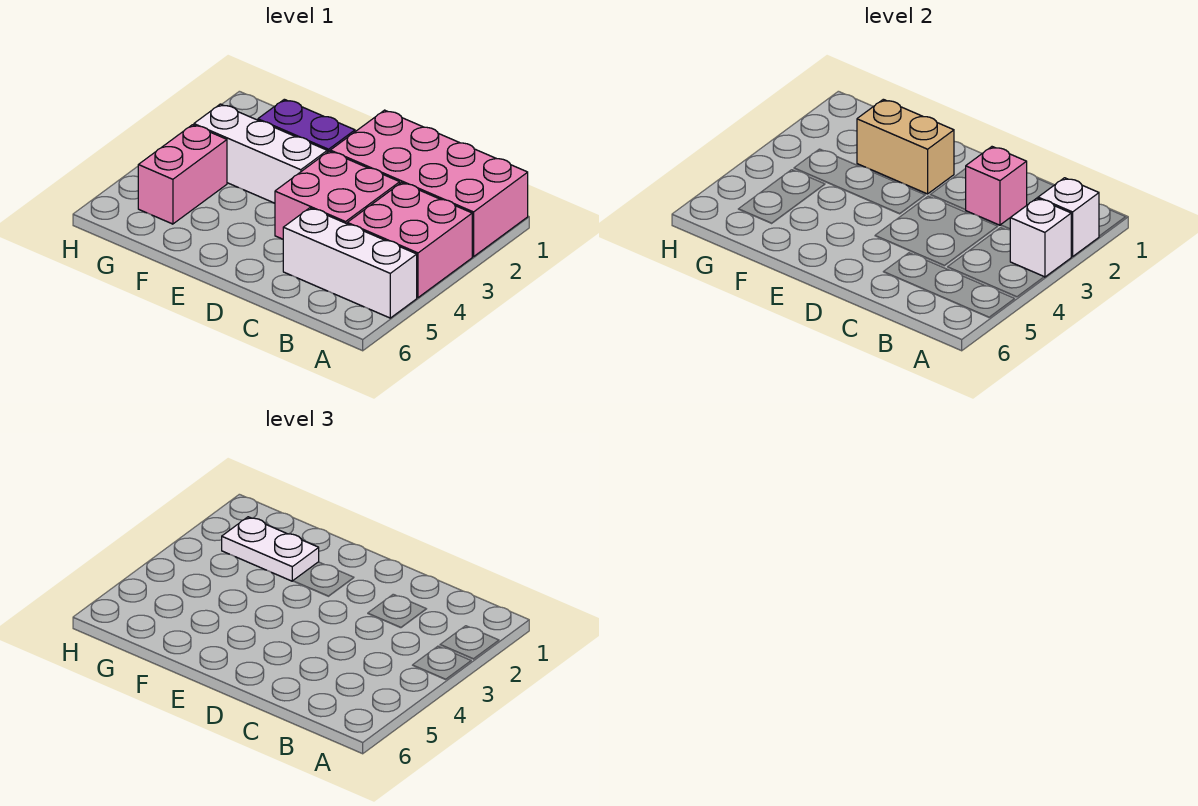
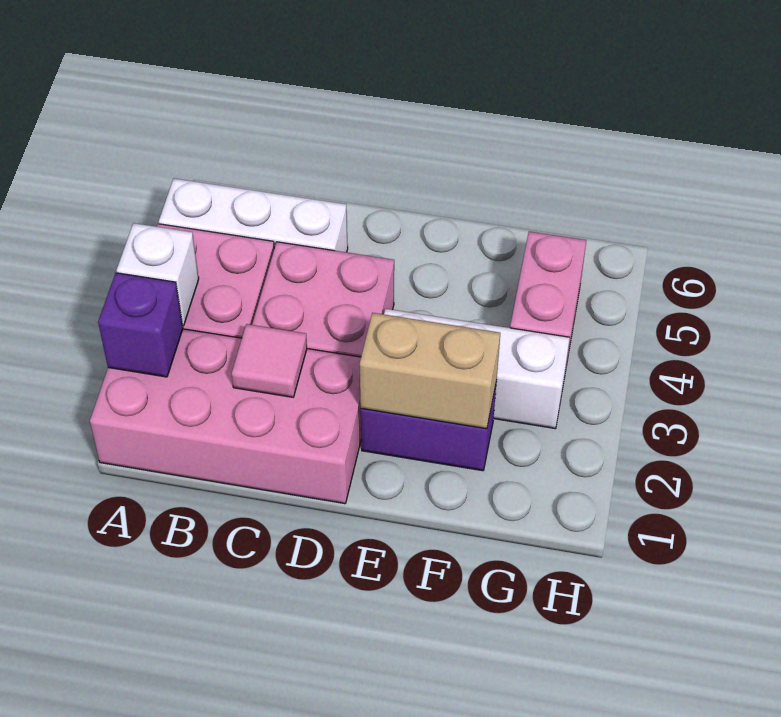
white brick A2 level 2 -> purple brick A2 level 2
pink brick C2 level 2 -> pink tile C2 level 2
white plate F2:G2 level 3 -> none

